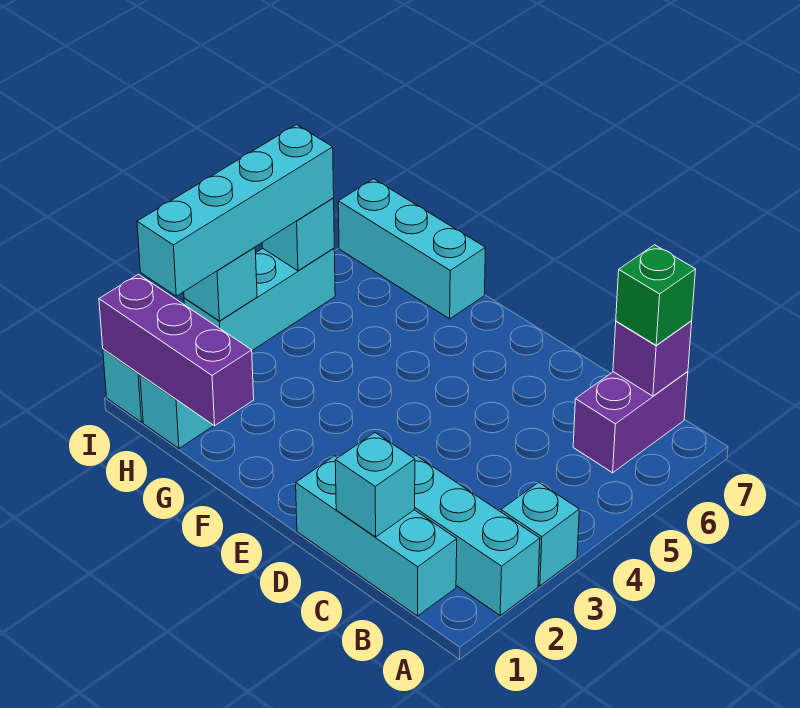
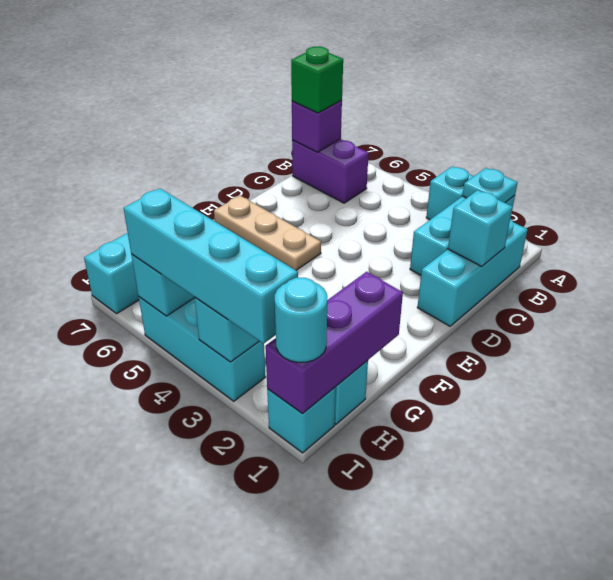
none -> cyan plate A2 level 2
none -> tan plate E5:E7 level 1
none -> cyan round brick I1 level 3

